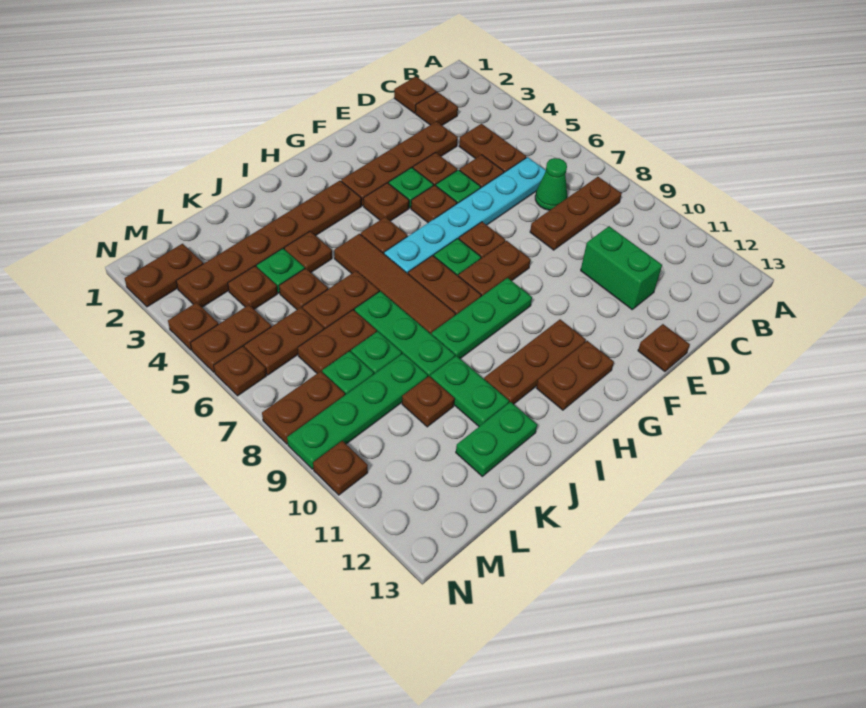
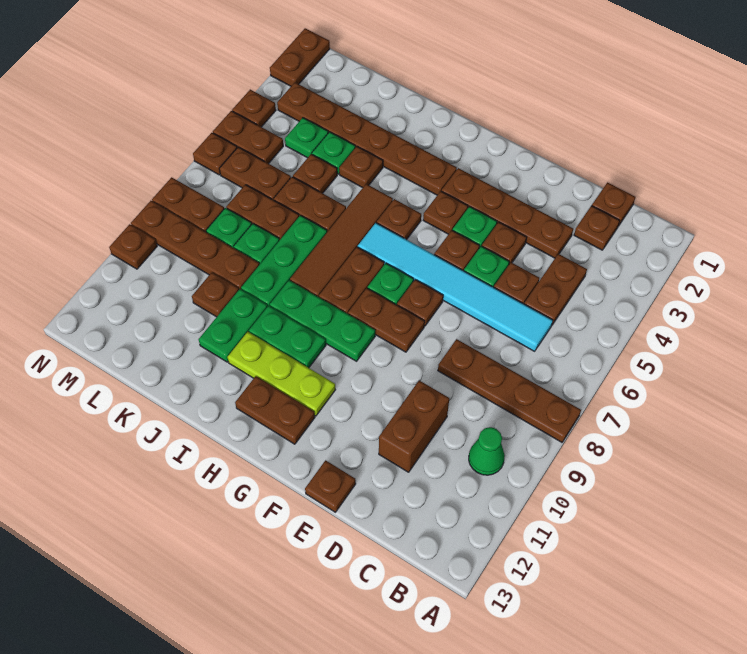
brown plate B8:D8 level 1 -> brown plate A8:D8 level 1
cyan plate C6:H6 level 1 -> cyan tile C6:H6 level 1
green cone C7 level 1 -> green cone B10 level 1
green brick D10:D11 level 1 -> brown brick D10:D11 level 1
brown plate G11:I11 level 1 -> lime plate G11:I11 level 1
green plate J12:K12 level 1 -> green plate H10:I10 level 1
green plate K9:N9 level 1 -> brown plate K9:N9 level 1
brown plate L4 level 1 -> green plate L4 level 1
brown plate M2:N2 level 1 -> brown plate N1:N2 level 1

